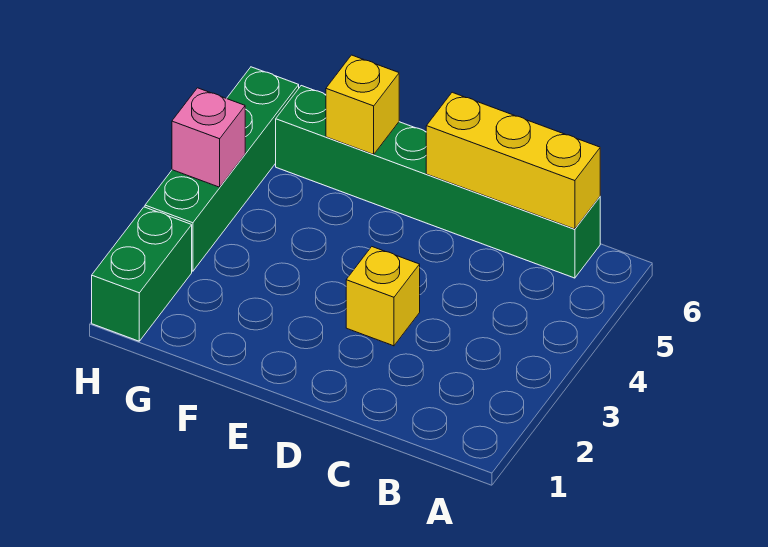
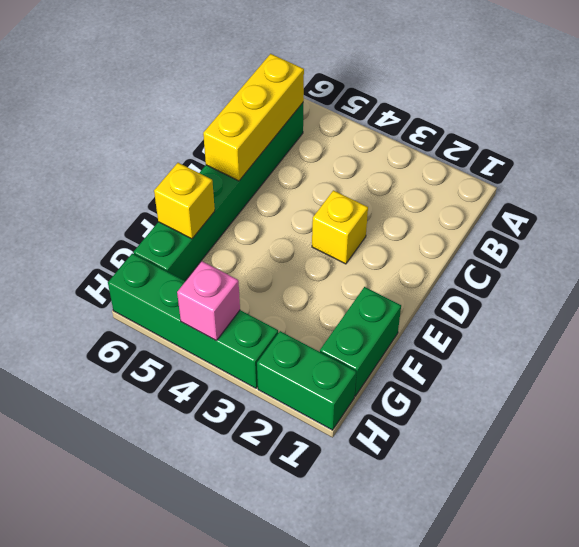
none -> green brick F1:G1 level 1

